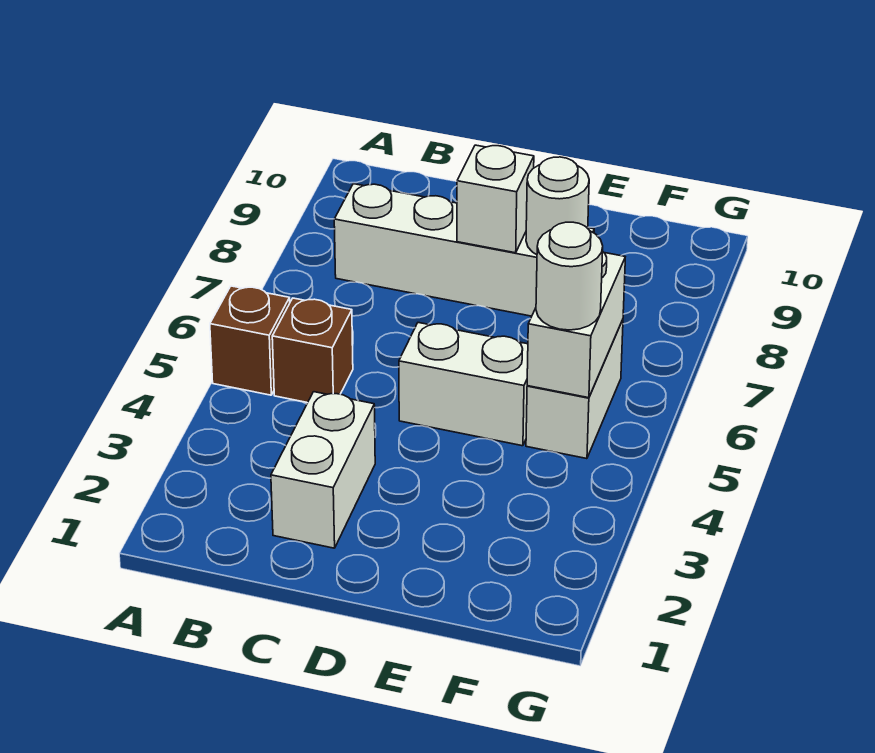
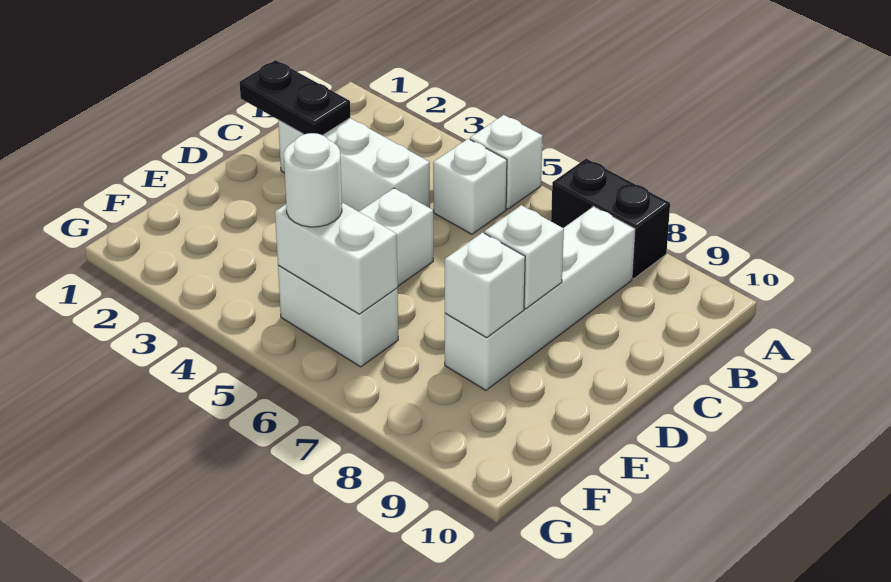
brown brick A5 level 1 -> white brick A5 level 1
none -> black brick A7:A8 level 1
brown brick B5 level 1 -> white brick B5 level 1
none -> black plate C1:C2 level 2
white brick C2:C3 level 1 -> white brick C2:C4 level 1
white round brick E8 level 2 -> white brick E8 level 2

